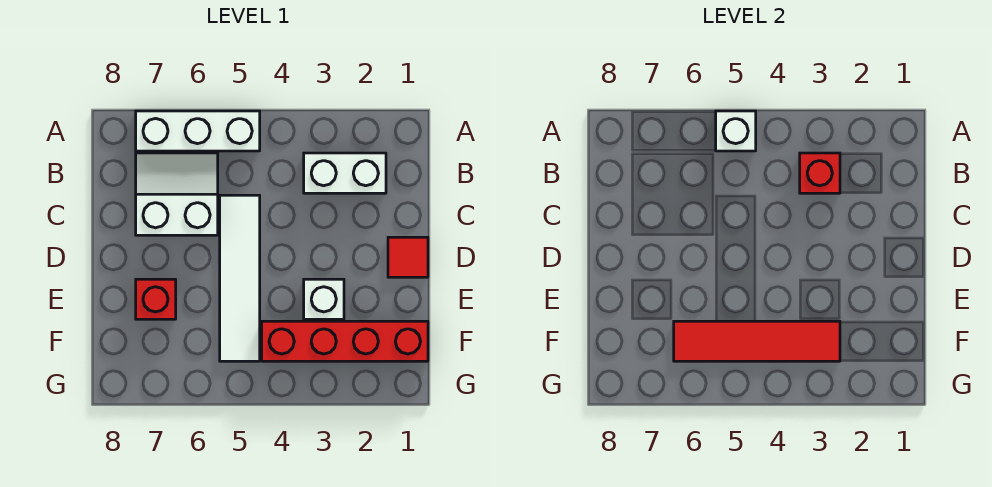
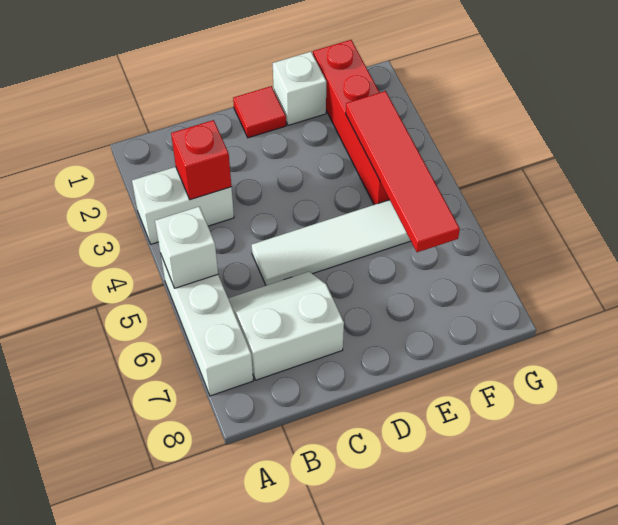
white brick B2:B3 level 1 -> white brick A3:B3 level 1
white slope B6:C7 level 1 top C -> white slope B6:C7 level 1 top 7
white brick E3 level 1 -> white brick E1 level 1
red brick E7 level 1 -> none

